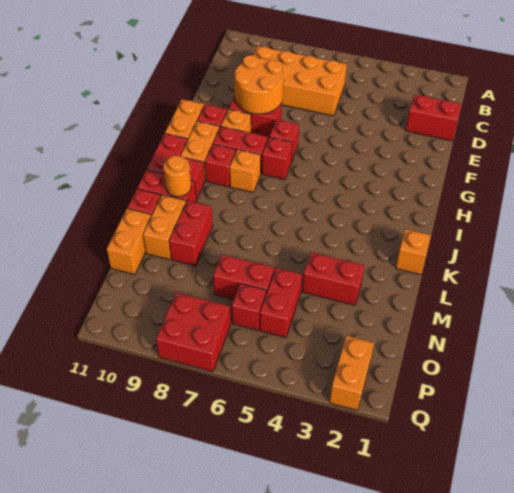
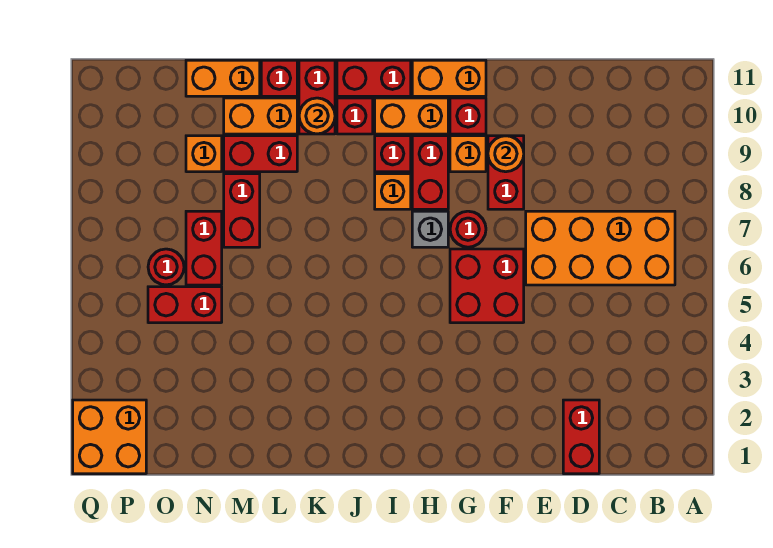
orange brick C6:D9 level 1 -> orange brick B6:E7 level 1
orange round brick E8:F9 level 2 -> orange round brick F9 level 2
red brick G7 level 1 -> red round brick G7 level 1
red brick H7 level 1 -> grey brick H7 level 1
orange brick K1 level 1 -> orange brick N9 level 1
red brick M3:M4 level 1 -> red brick M7:M8 level 1
red brick O6 level 1 -> red round brick O6 level 1
orange brick P2:Q2 level 1 -> orange brick P1:Q2 level 1
red brick P7:Q8 level 1 -> red brick F5:G6 level 1

